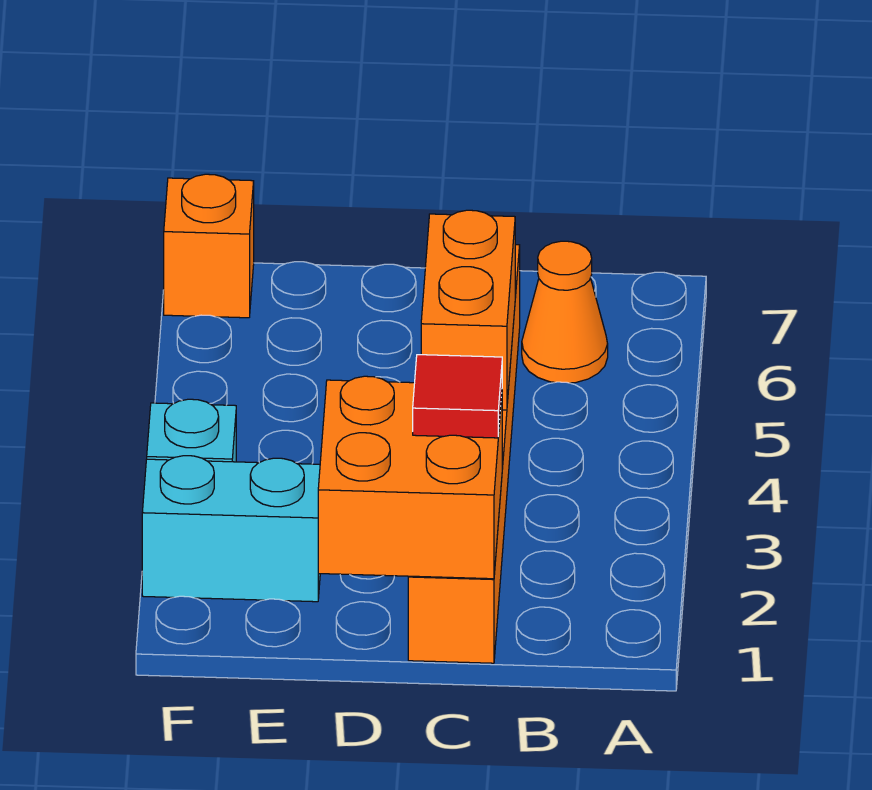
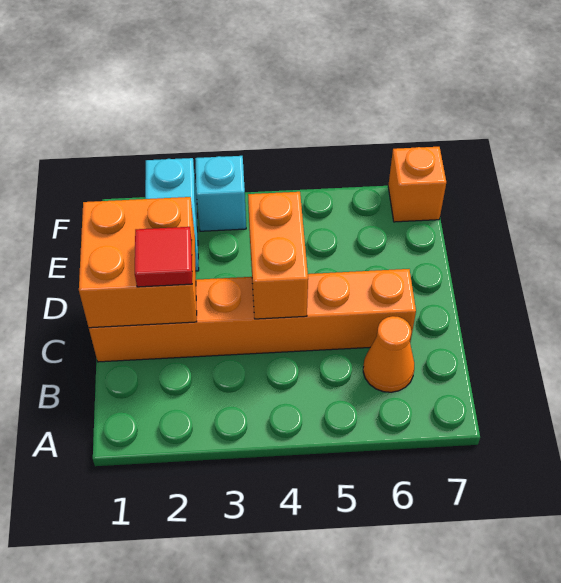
orange brick C4:C5 level 2 -> orange brick C4:D4 level 2

